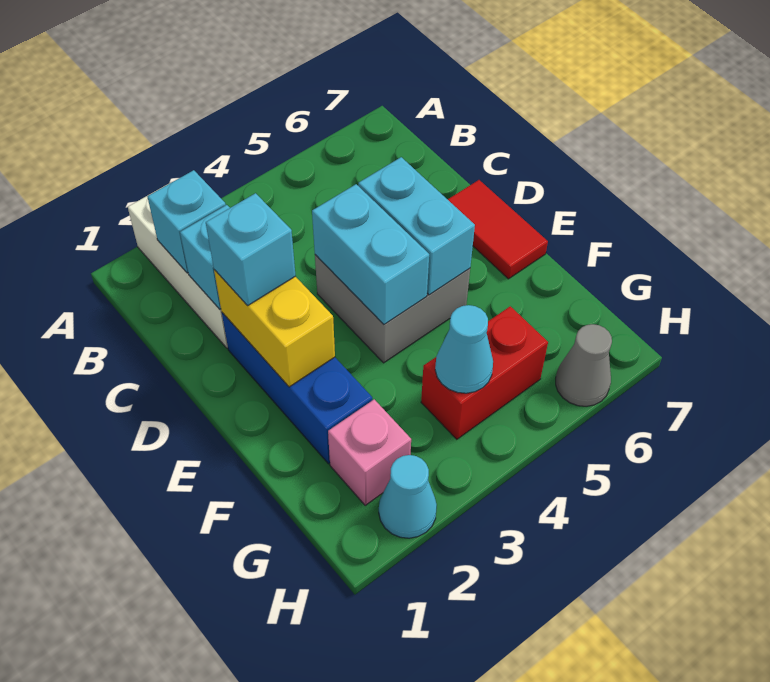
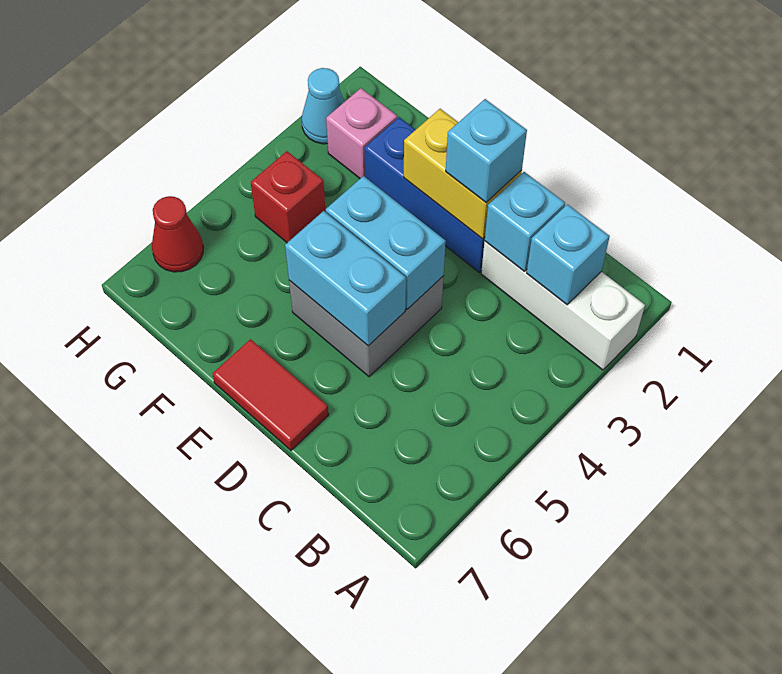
red brick G4:G5 level 1 -> red brick G4 level 1
cyan cone G4 level 2 -> none
grey cone H6 level 1 -> red cone H6 level 1

